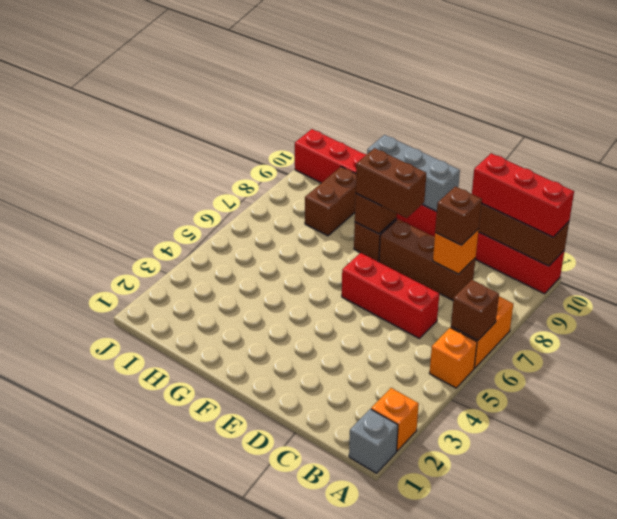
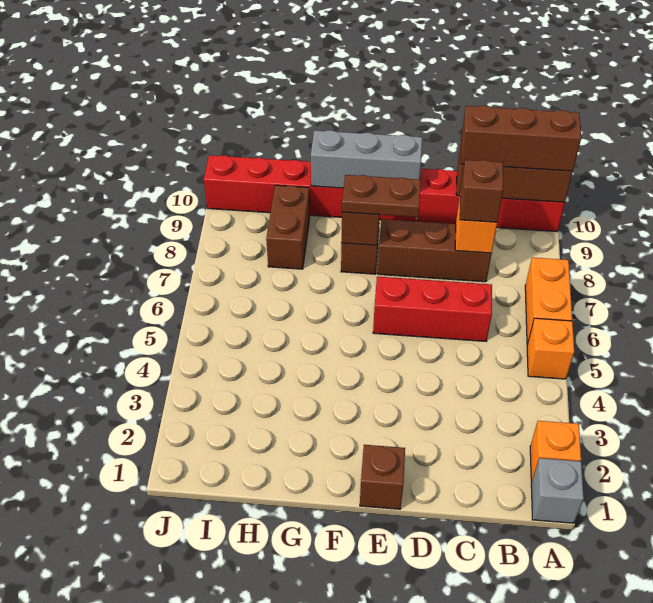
brown brick A6 level 2 -> brown brick E1 level 1
red brick A10:C10 level 3 -> brown brick A10:C10 level 3
brown brick E8:F8 level 3 -> brown plate E8:F8 level 3

